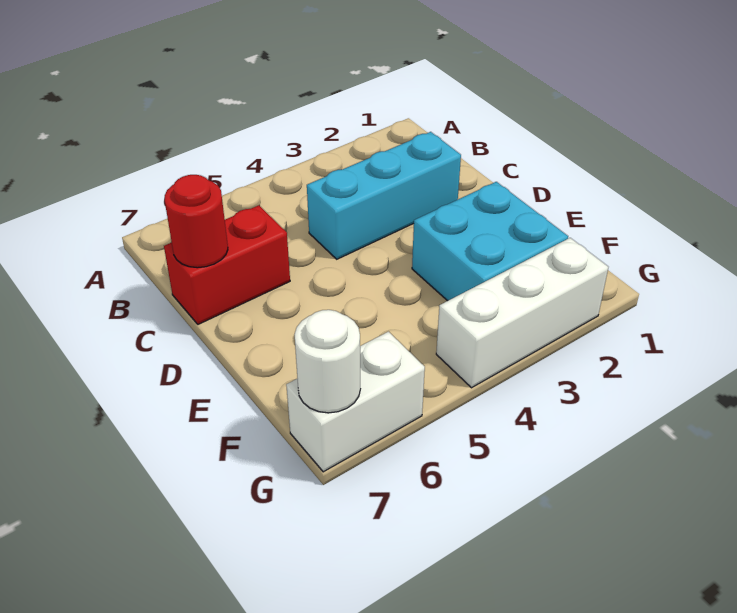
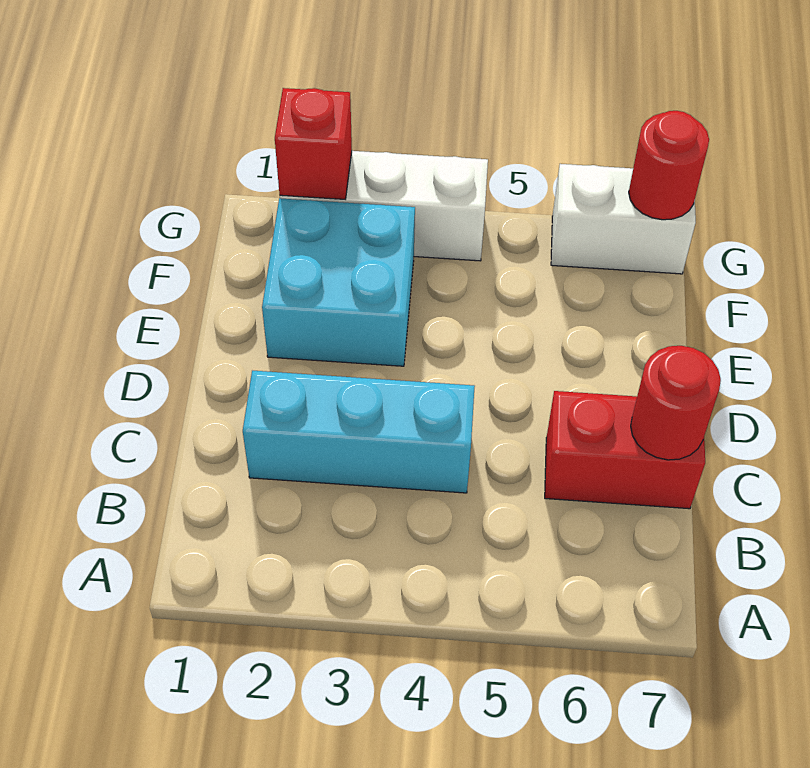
none -> red brick G2 level 2
white round brick G7 level 2 -> red round brick G7 level 2

